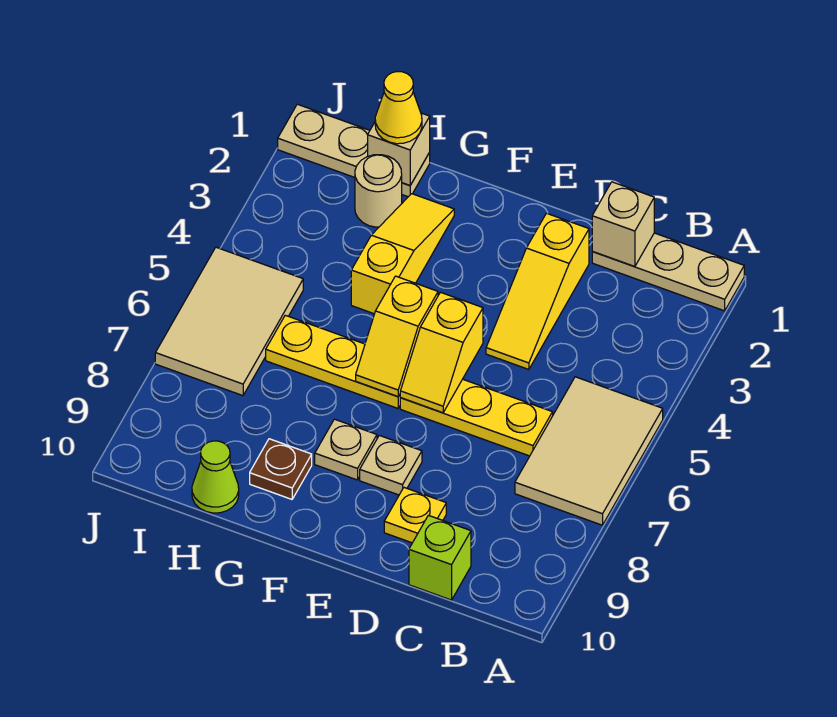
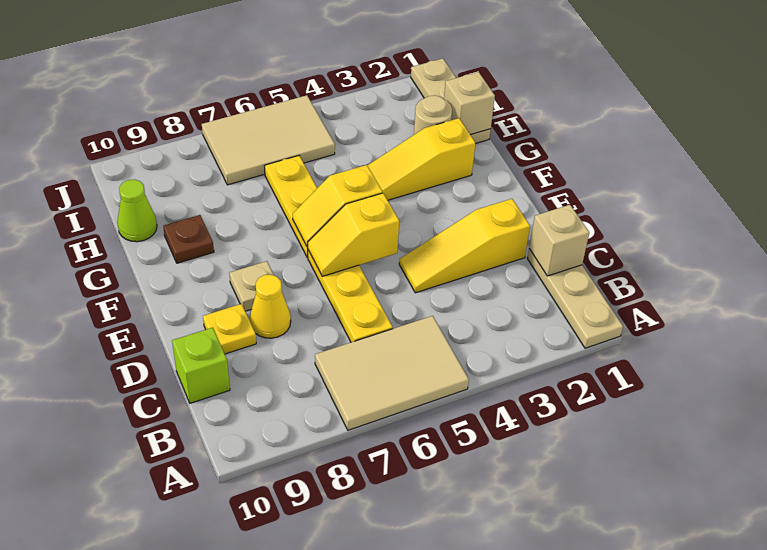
tan plate F8 level 1 -> none
yellow slope G2:G4 level 1 top 4 -> yellow slope G2:G4 level 1 top 2
yellow cone H1 level 3 -> yellow cone D8 level 1

